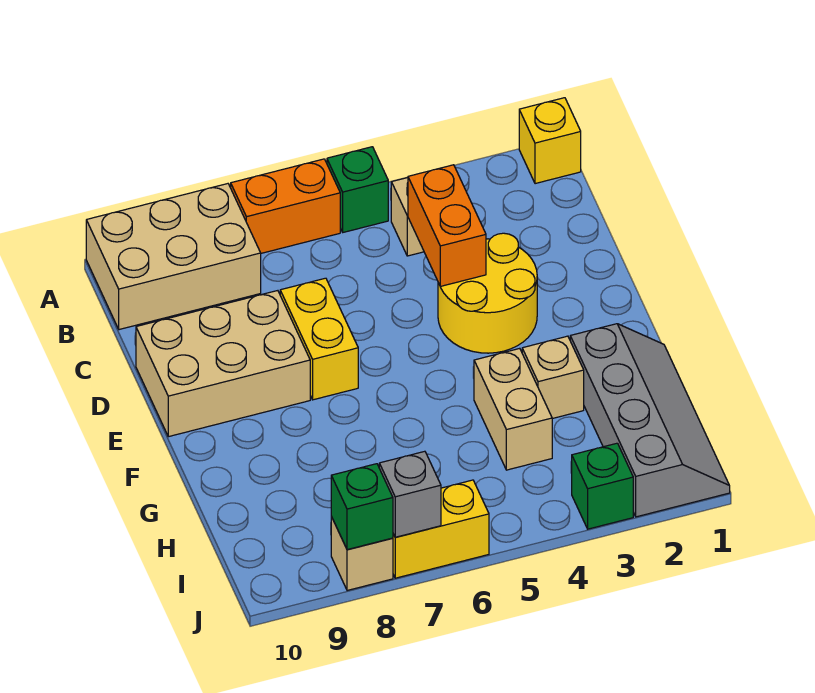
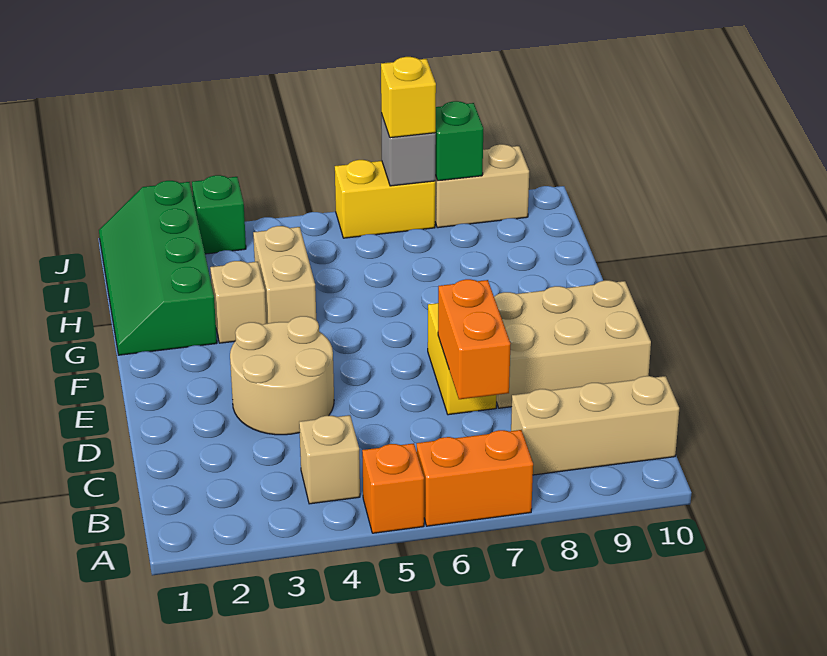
yellow brick A1 level 1 -> yellow brick J7 level 3
green brick A5 level 1 -> orange brick A5 level 1
tan brick A8:B10 level 1 -> tan brick B8:B10 level 1
orange brick C4:D4 level 2 -> orange brick C7:D7 level 2
yellow round brick D3:E4 level 1 -> tan round brick D3:E4 level 1
grey slope G1:J2 level 1 top 2 -> green slope G1:J2 level 1 top 2
tan brick J8 level 1 -> tan brick J8:J9 level 1

